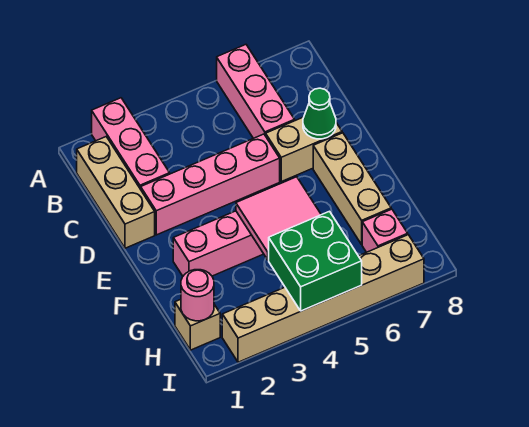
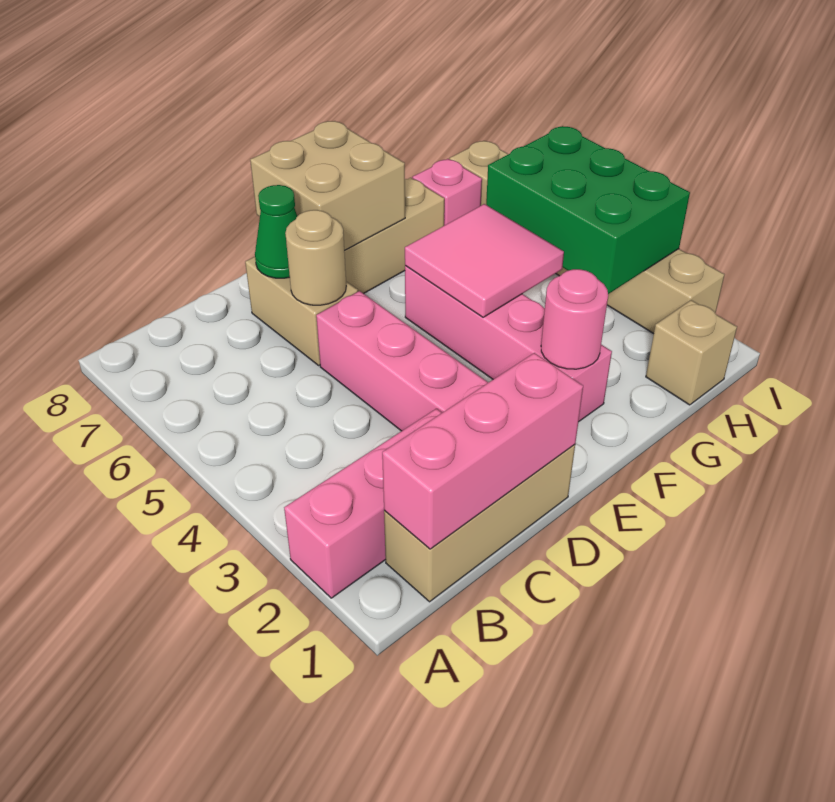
pink brick A6:C6 level 1 -> pink brick B1:D1 level 2
none -> tan round brick D6 level 2
none -> tan brick E7:F8 level 2
pink round brick H1 level 2 -> pink round brick F2 level 2
green brick H4:I5 level 2 -> green brick H3:I5 level 2

